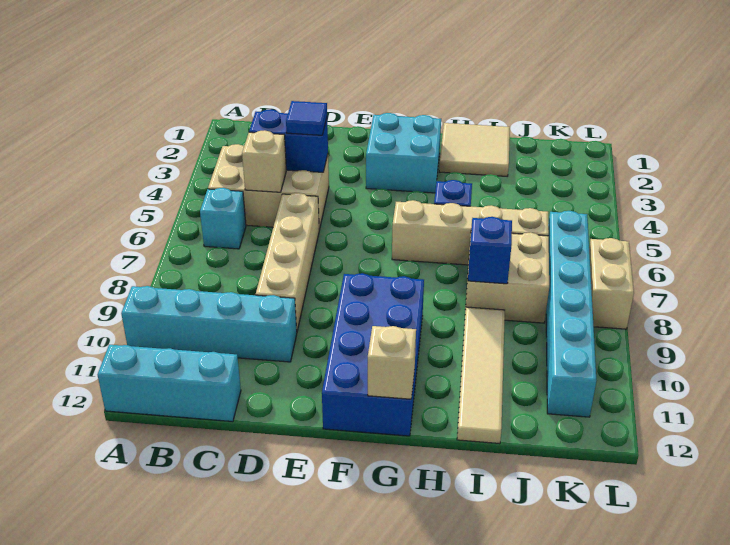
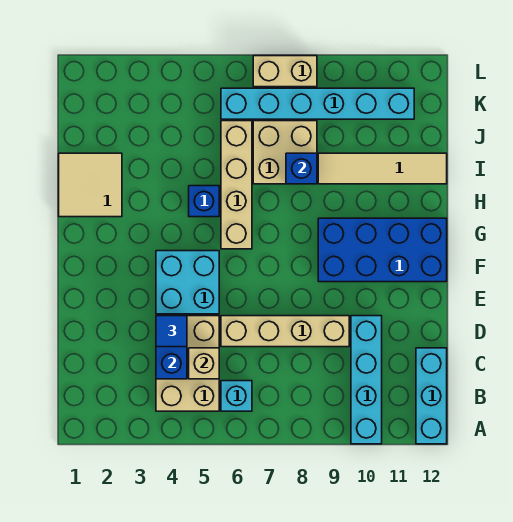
cyan brick F2:G3 level 1 -> cyan brick E4:F5 level 1
tan brick G12 level 2 -> none

